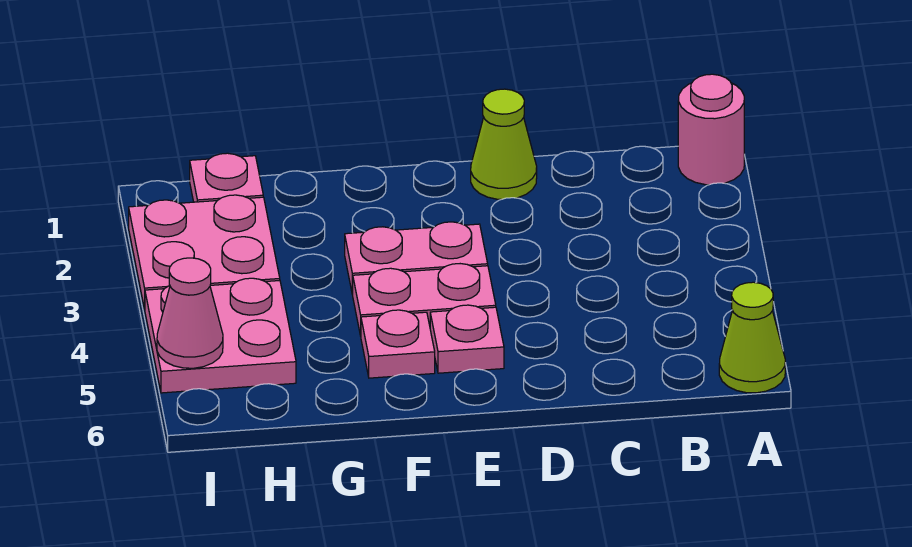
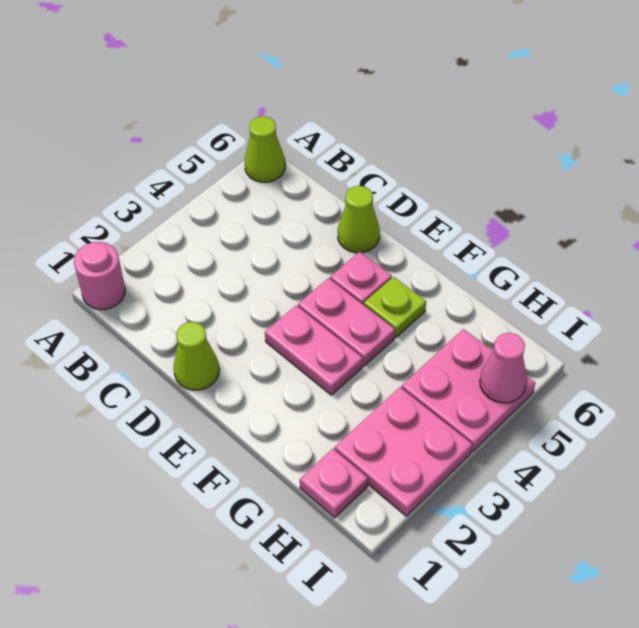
none -> lime cone D6 level 1
pink plate F5 level 1 -> lime plate F5 level 1

